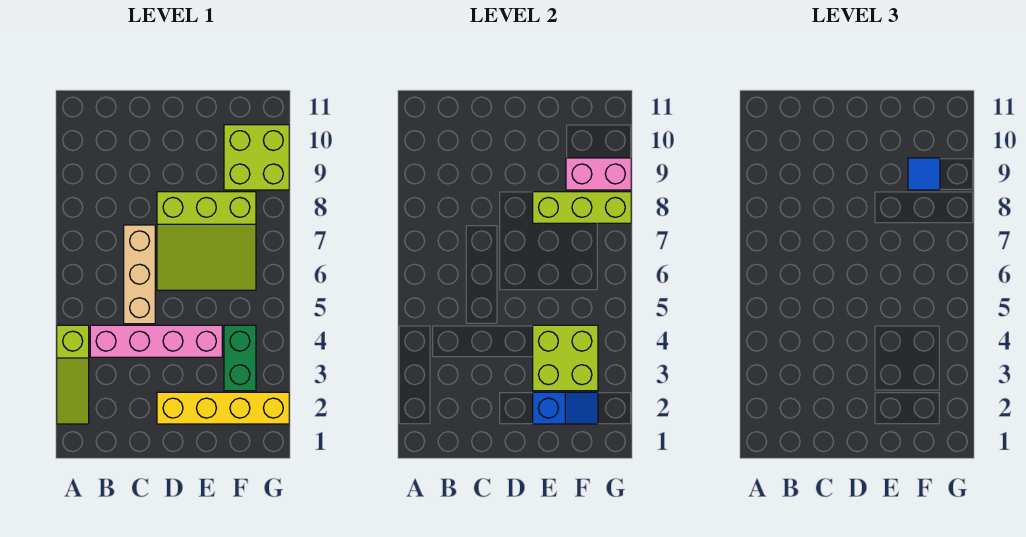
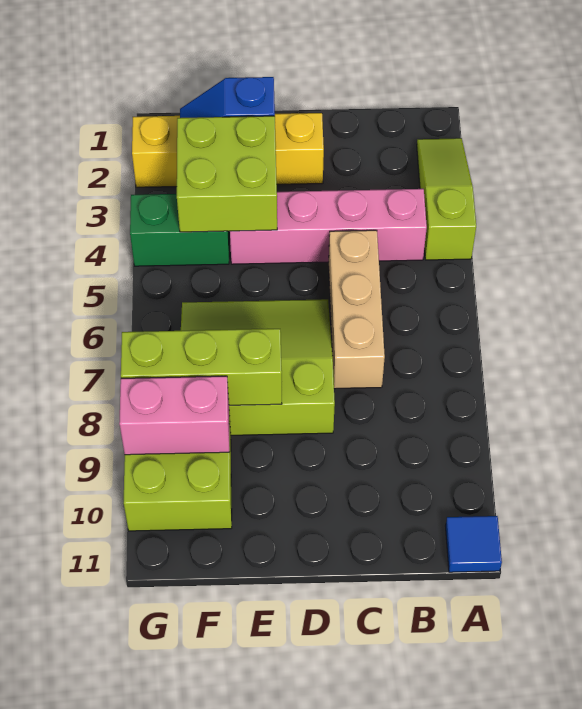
green brick F3:F4 level 1 -> green brick F4:G4 level 1
blue tile F9 level 3 -> blue tile A11 level 1

